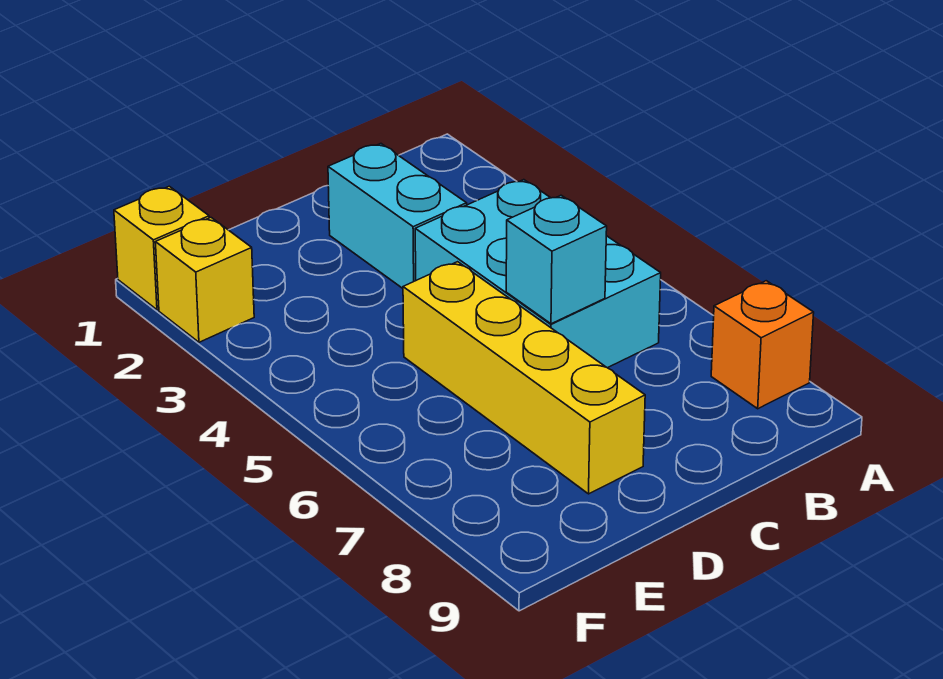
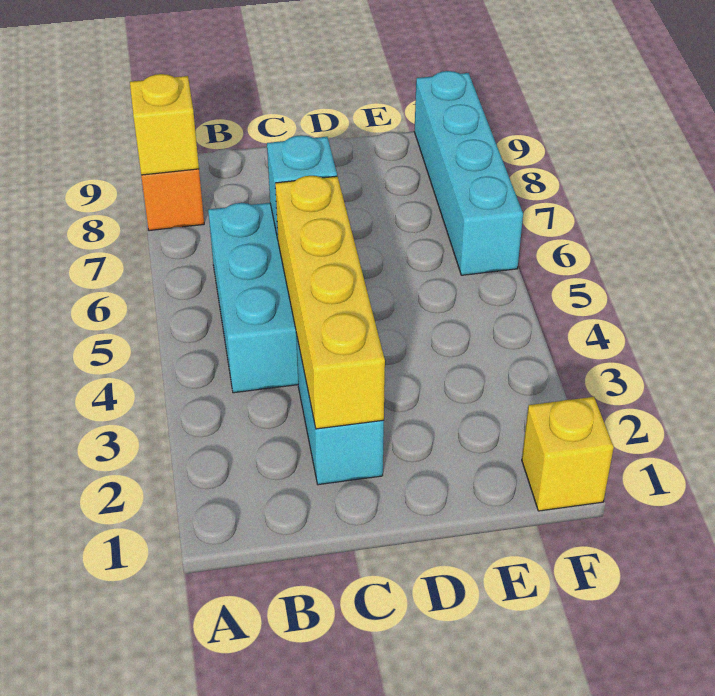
yellow brick D5:D8 level 1 -> yellow brick C2:C5 level 2
yellow brick F2 level 1 -> yellow brick A8 level 2
none -> cyan brick F6:F9 level 1

